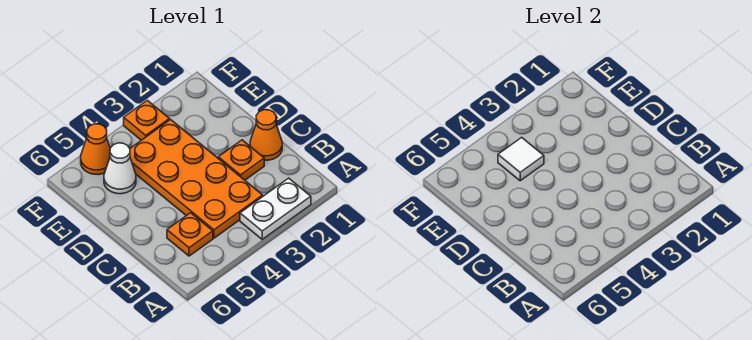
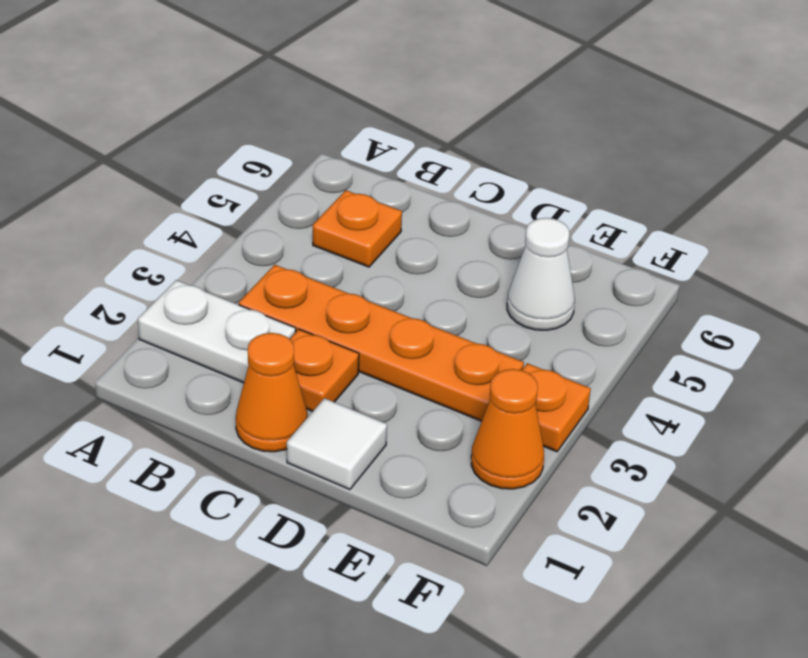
white plate A2:A3 level 1 -> white plate A2:B2 level 1
orange plate B3:E4 level 1 -> orange plate B3:E3 level 1
white tile E4 level 2 -> white tile D1 level 1
orange cone F5 level 1 -> orange cone F2 level 1

